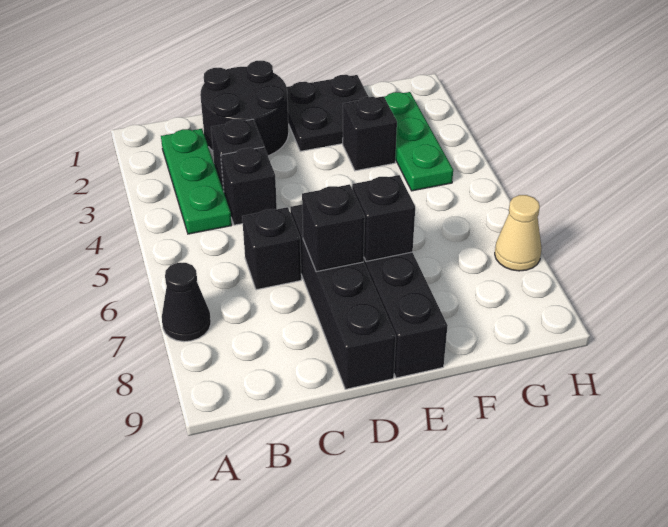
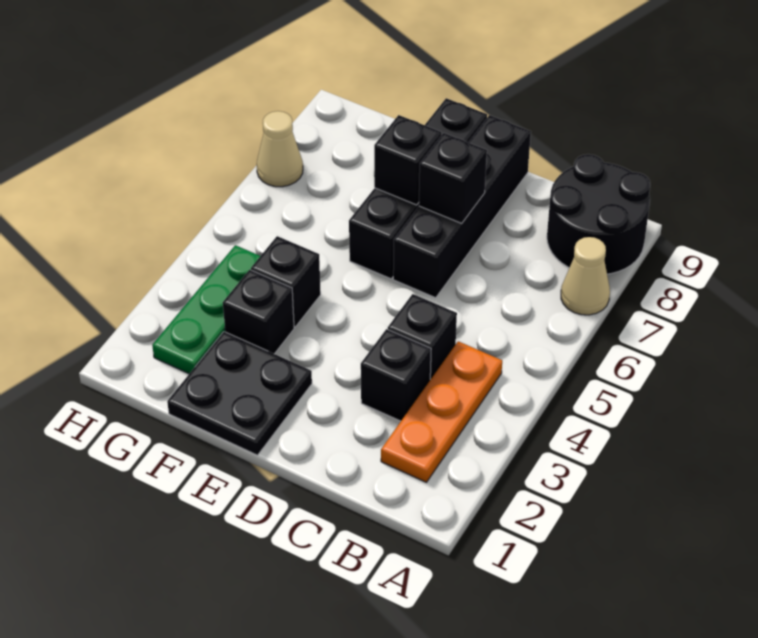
black cone A7 level 1 -> tan cone A7 level 1
green plate B2:B4 level 1 -> orange plate B2:B4 level 1
black round brick C1:D2 level 1 -> black round brick A8:B9 level 1
black brick C6 level 1 -> black brick F4 level 1

